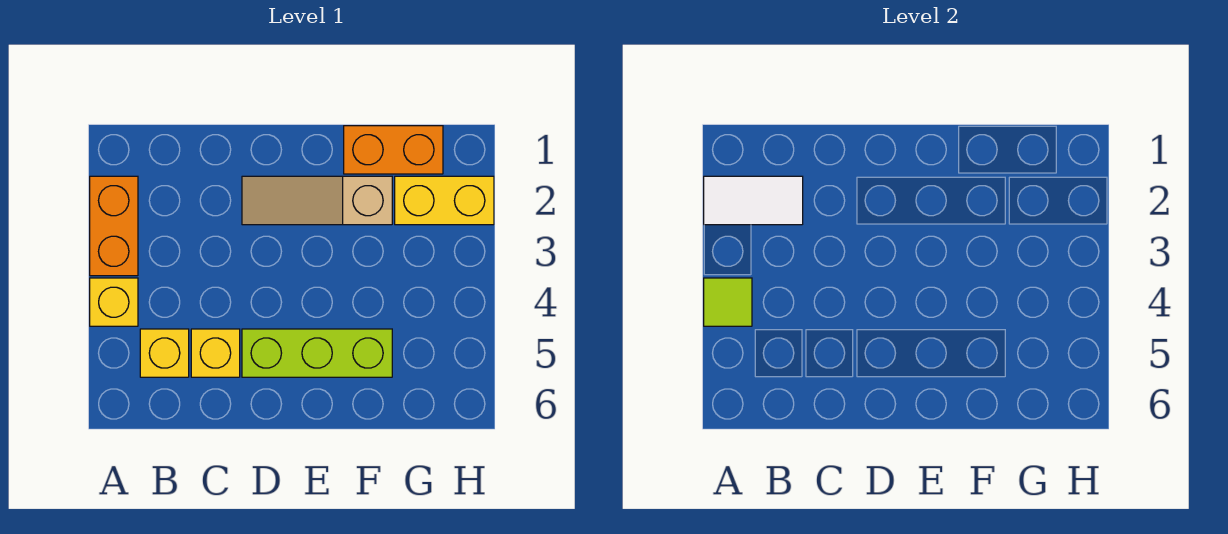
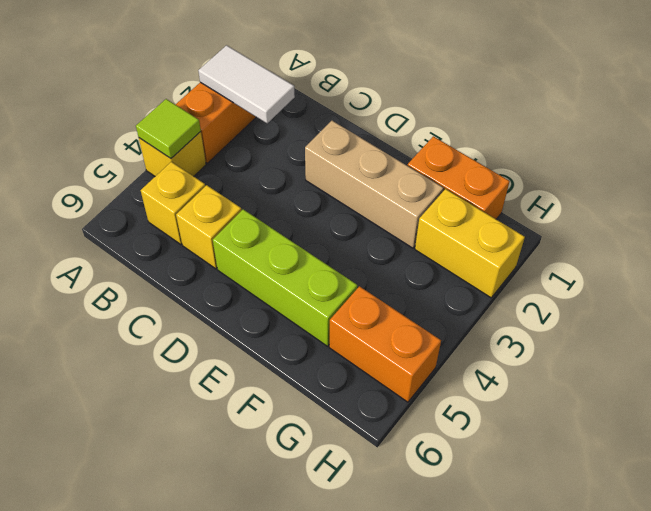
tan slope D2:F2 level 1 top F -> tan brick D2:F2 level 1
none -> orange brick G5:H5 level 1

